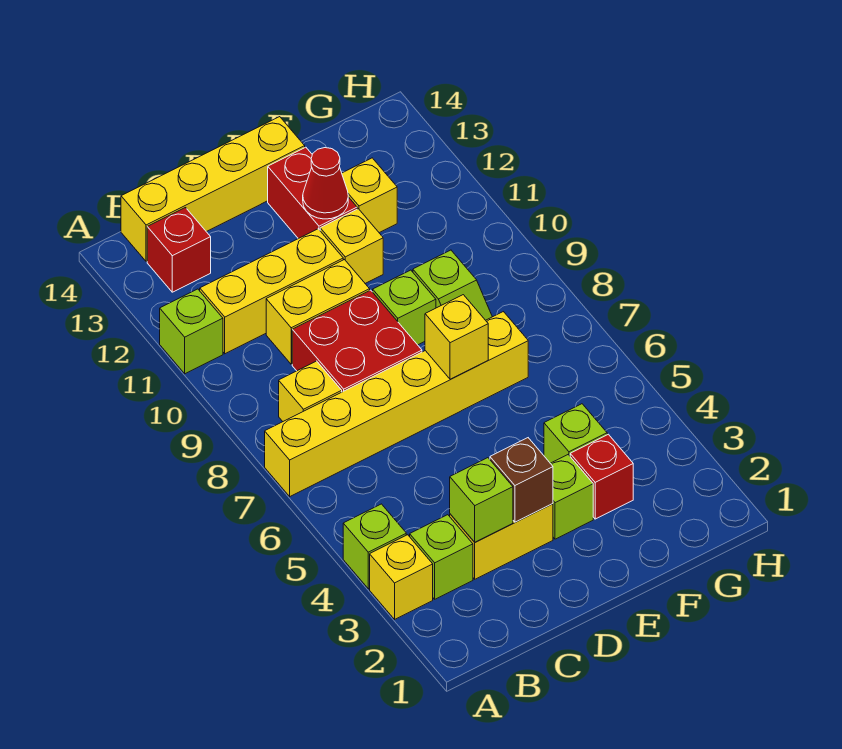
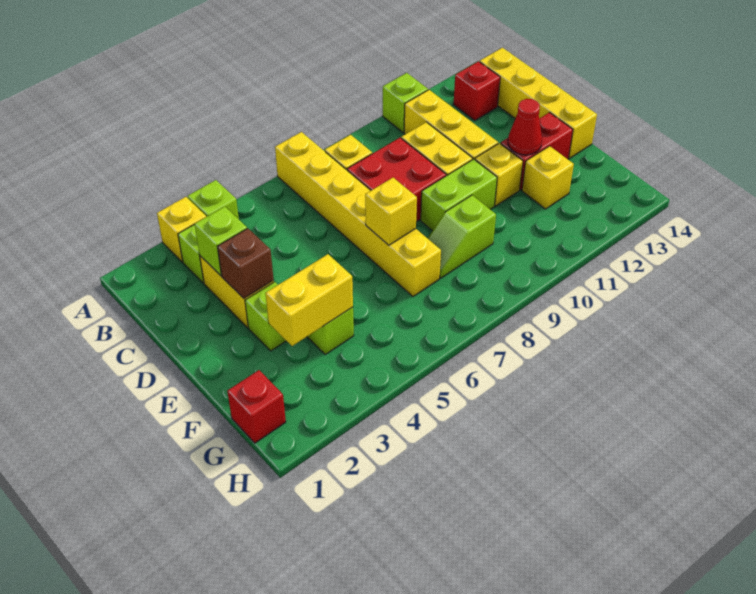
lime brick E9 level 1 -> lime brick E9:E10 level 1
red brick F3 level 1 -> red brick G1 level 1
none -> yellow brick F3:F4 level 2

